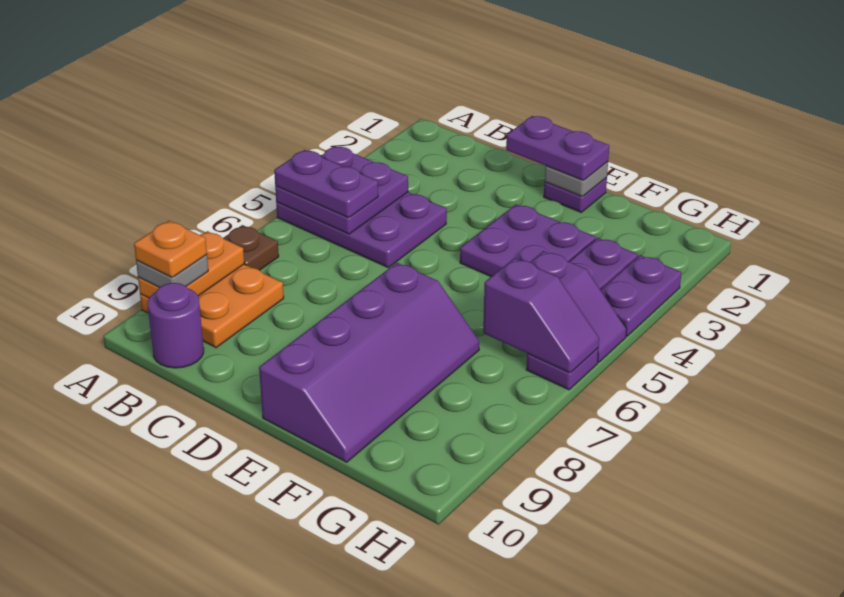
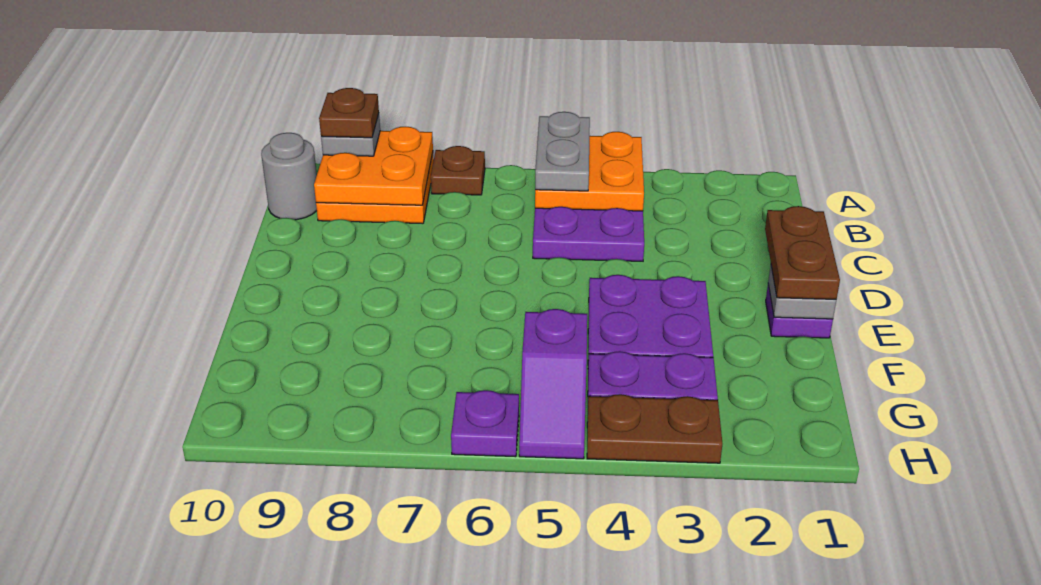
purple plate A4:B5 level 2 -> orange plate A4:B5 level 2
purple plate A5:B5 level 3 -> grey plate A5:B5 level 3
orange plate A8:A9 level 2 -> orange plate A8:B9 level 2
orange plate A9 level 4 -> brown plate A9 level 4
purple round brick B10 level 1 -> grey round brick B10 level 1
purple plate D1:E1 level 3 -> brown plate D1:E1 level 3
purple slope E7:F10 level 1 top E -> none
purple slope G6:H6 level 2 top G -> none
purple plate H3:H4 level 1 -> brown plate H3:H4 level 1

